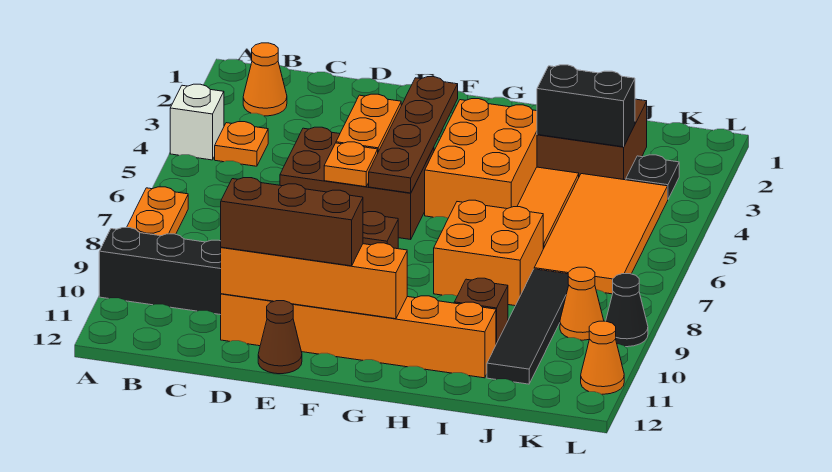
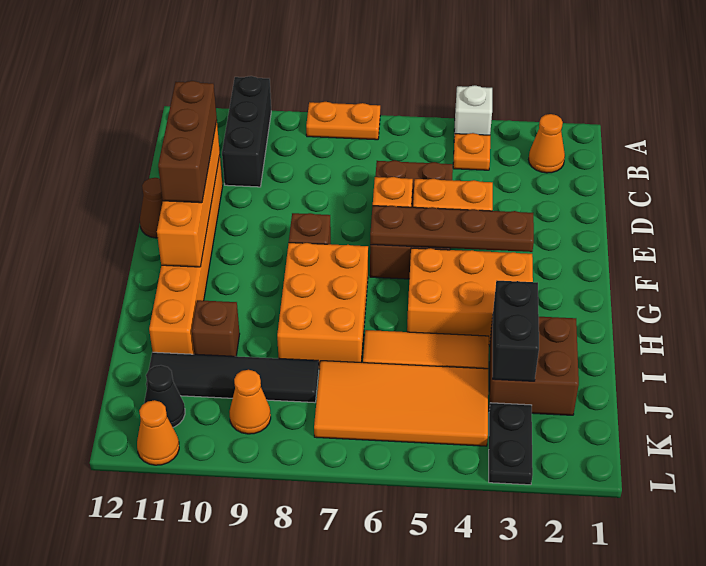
orange brick H7:I8 level 1 -> orange brick G7:I8 level 1
black plate K3 level 1 -> black plate K3:L3 level 1
black cone L9 level 1 -> black cone K11 level 1

